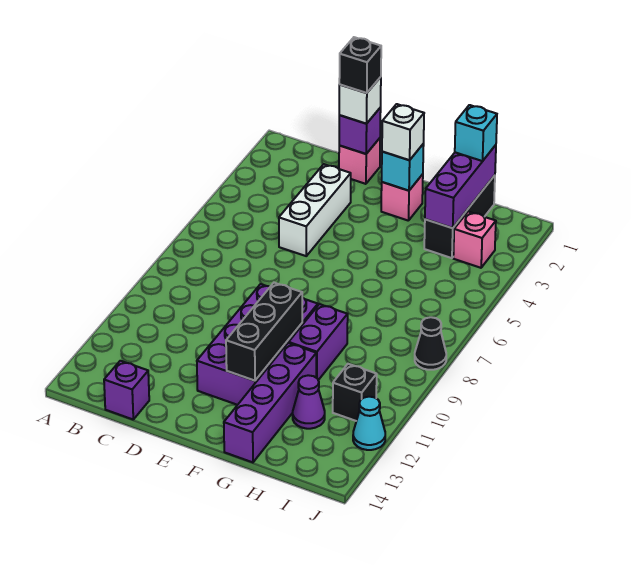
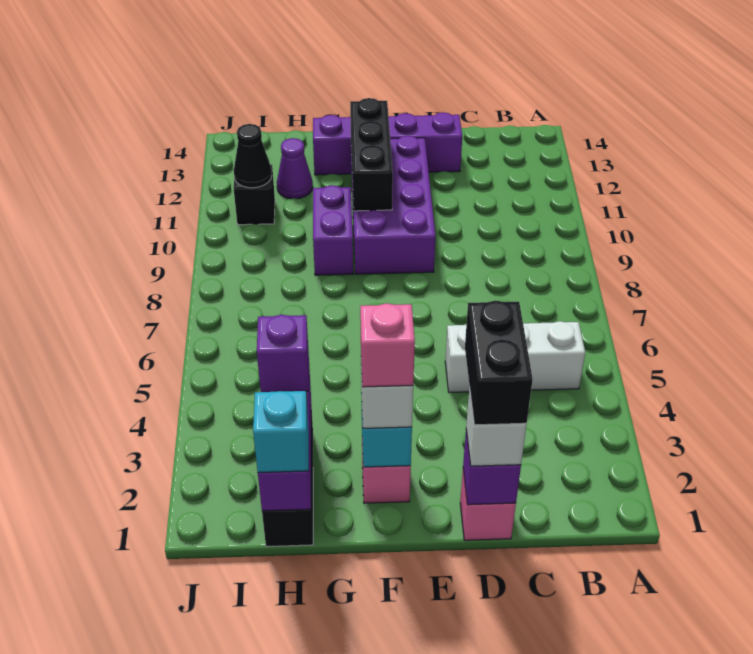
purple brick C14 level 1 -> purple brick H3 level 3
black brick D1 level 4 -> black brick D1:D2 level 4
white brick D3:D5 level 1 -> white brick B5:D5 level 1
purple brick G11:G14 level 1 -> purple brick D13:G13 level 1
pink brick I3 level 1 -> pink brick F2 level 4
black cone J8 level 1 -> black cone I11 level 2
cyan cone J12 level 1 -> none

